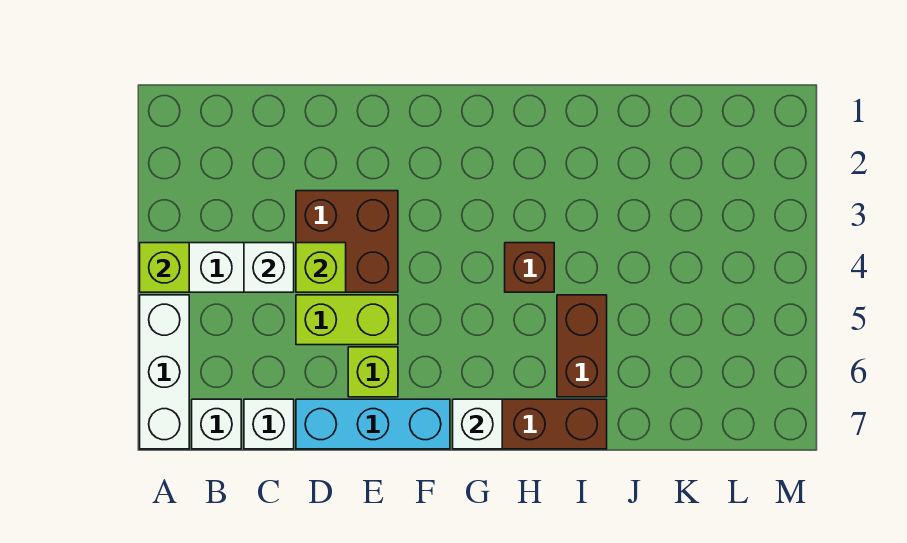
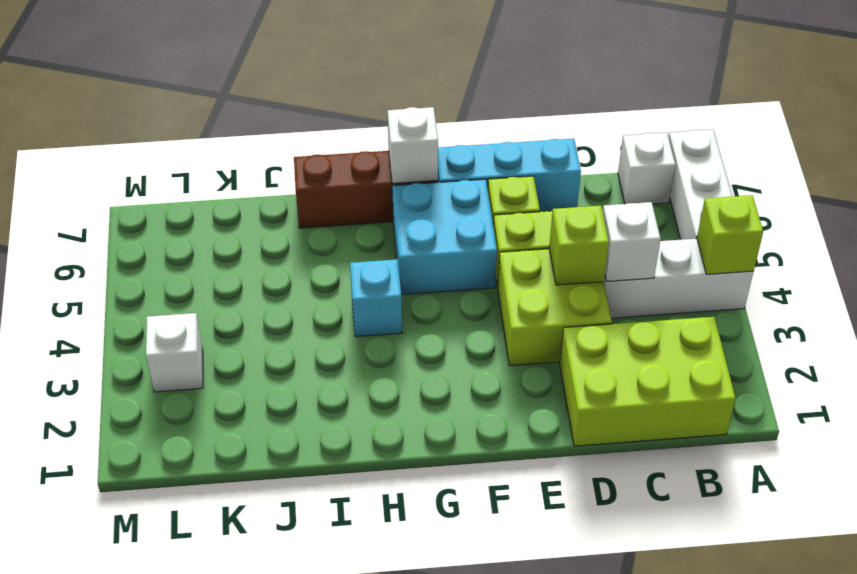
none -> lime brick B1:D2 level 1
white brick C7 level 1 -> white brick L3 level 1
brown brick D3:E4 level 1 -> lime brick D3:E4 level 1
none -> cyan brick F5:G6 level 1
brown brick H4 level 1 -> cyan brick H4 level 1
brown brick I5:I6 level 1 -> none

